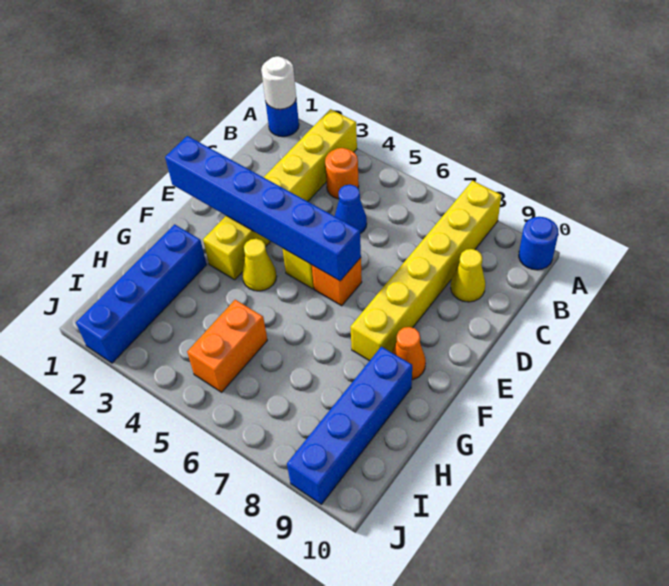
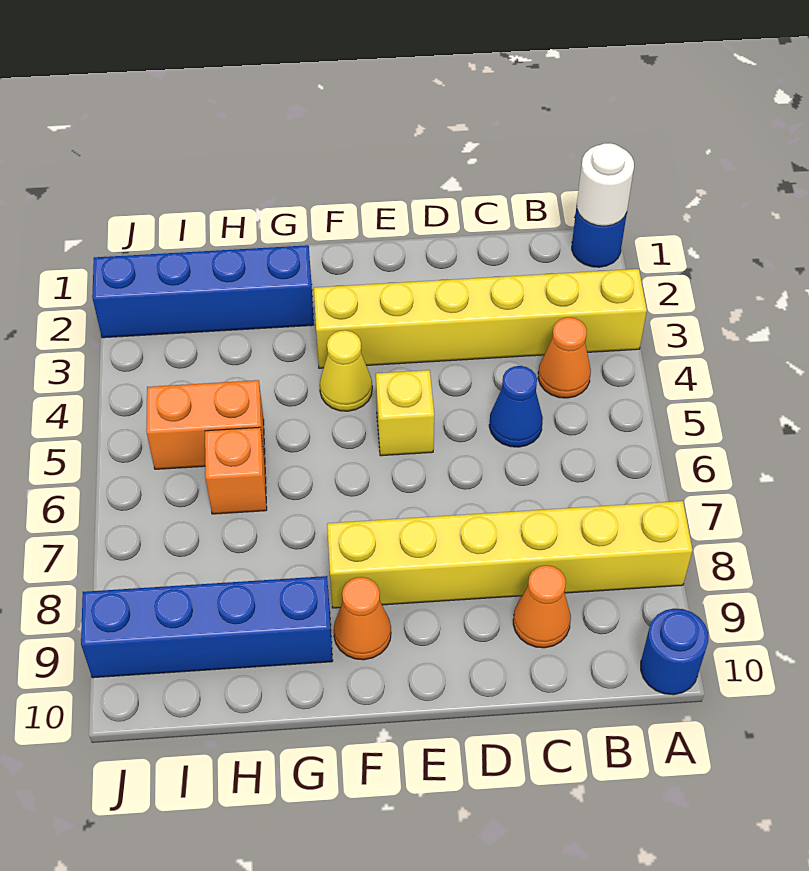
orange round brick B4 level 1 -> orange cone B4 level 1
yellow cone C9 level 1 -> orange cone C9 level 1
blue brick E1:E6 level 2 -> none
orange brick E6 level 1 -> orange brick H6 level 1

